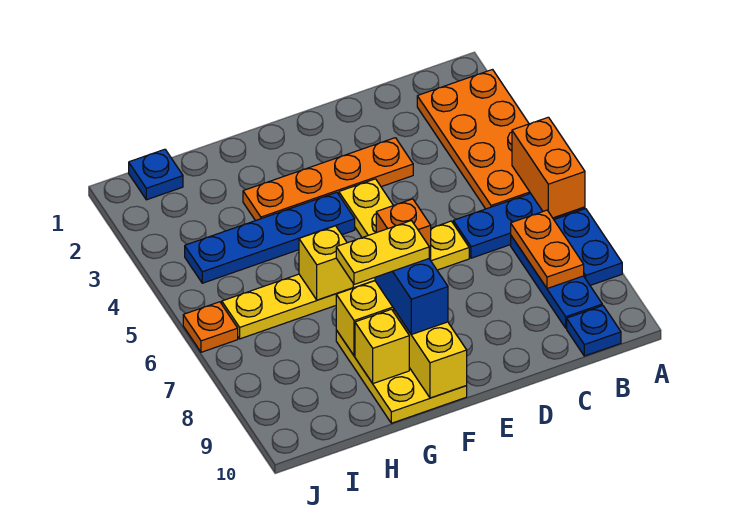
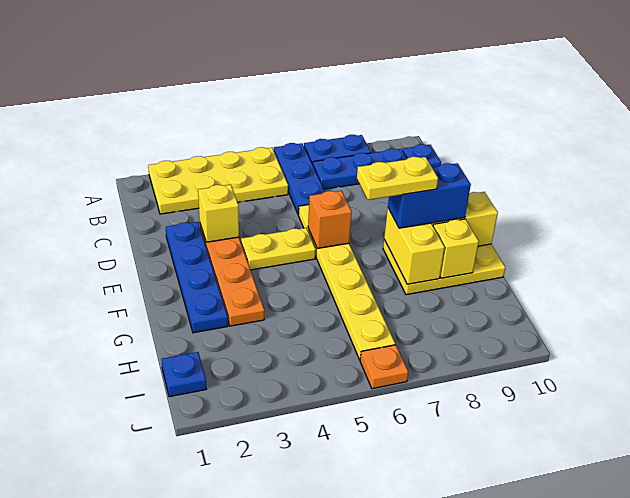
orange plate A2:B5 level 1 -> yellow plate A2:B5 level 1
orange brick A5:A6 level 2 -> none
orange plate B7:B8 level 2 -> none
blue plate F4:I4 level 1 -> blue plate D2:G2 level 1
yellow plate F8:G8 level 4 -> yellow plate F7:F8 level 4
yellow brick G6 level 2 -> yellow brick D3 level 2

